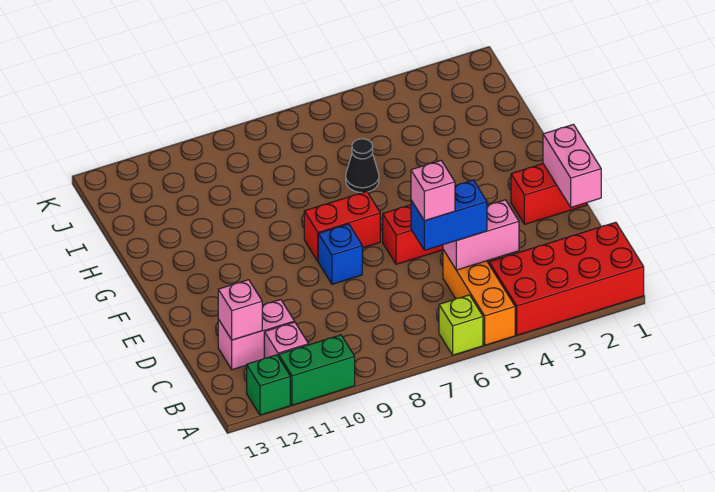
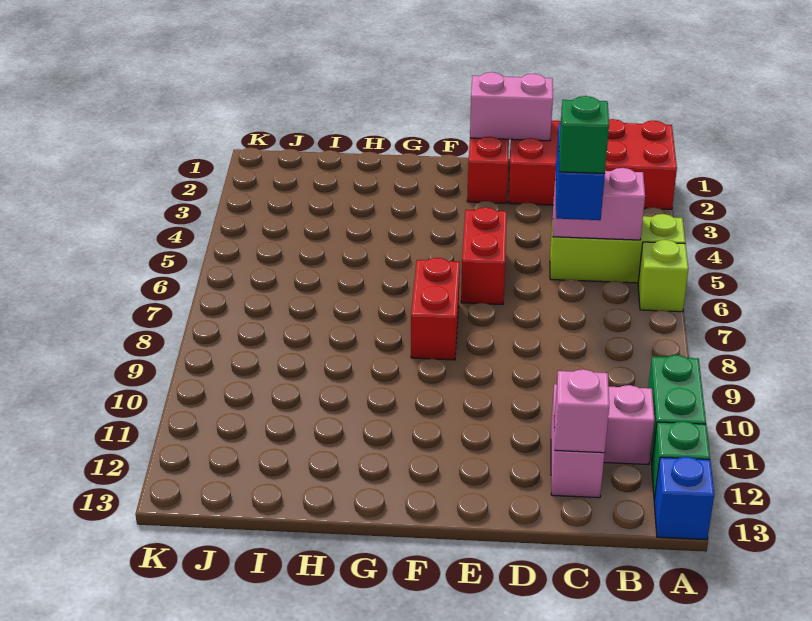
red brick A1:B4 level 1 -> red brick A1:D2 level 1
orange brick A5:C5 level 1 -> lime brick A5:C5 level 1
pink brick C4:C5 level 2 -> pink brick B5:C5 level 2
pink brick C6 level 4 -> green brick C6 level 4
blue brick E8 level 1 -> blue brick A13 level 1
black cone H6 level 1 -> none

